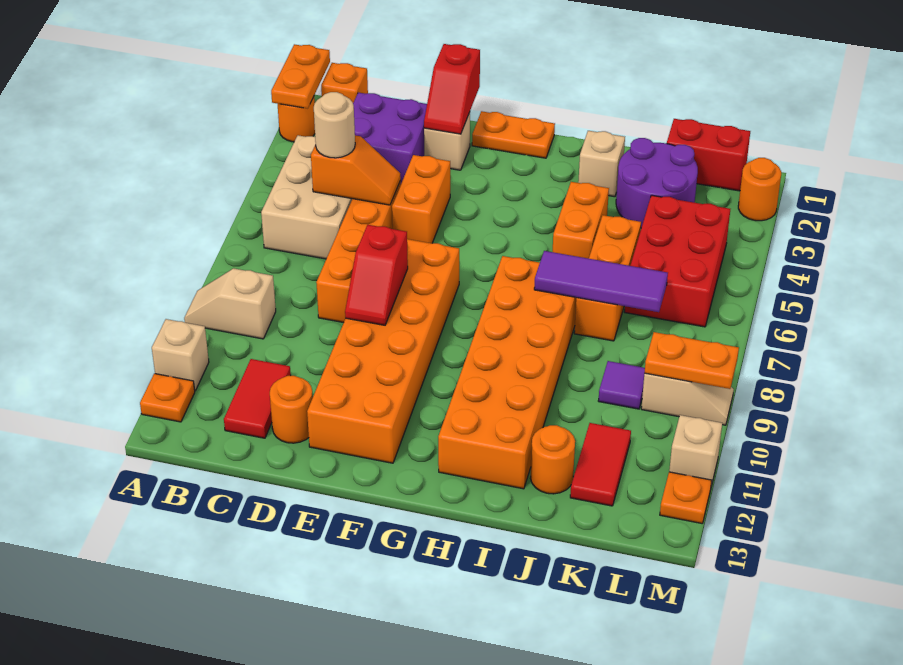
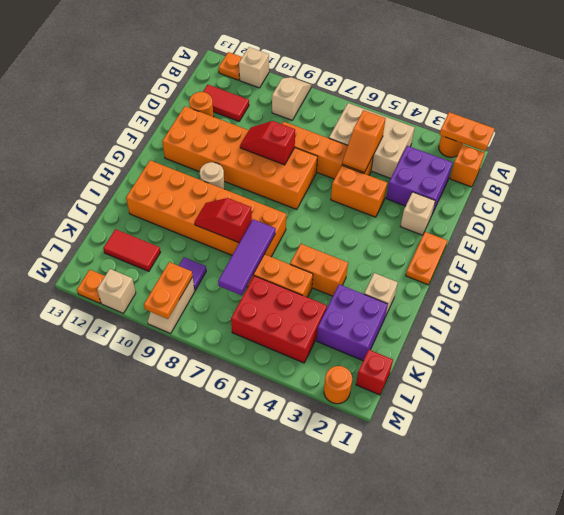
tan round brick C5 level 3 -> tan round brick G10 level 1
red slope E1:E2 level 2 top 1 -> red slope I8:I9 level 2 top 8
purple round brick J2:K3 level 1 -> purple brick J2:K3 level 1
orange round brick J12 level 1 -> none
red brick K1:L1 level 1 -> red brick L1 level 1

